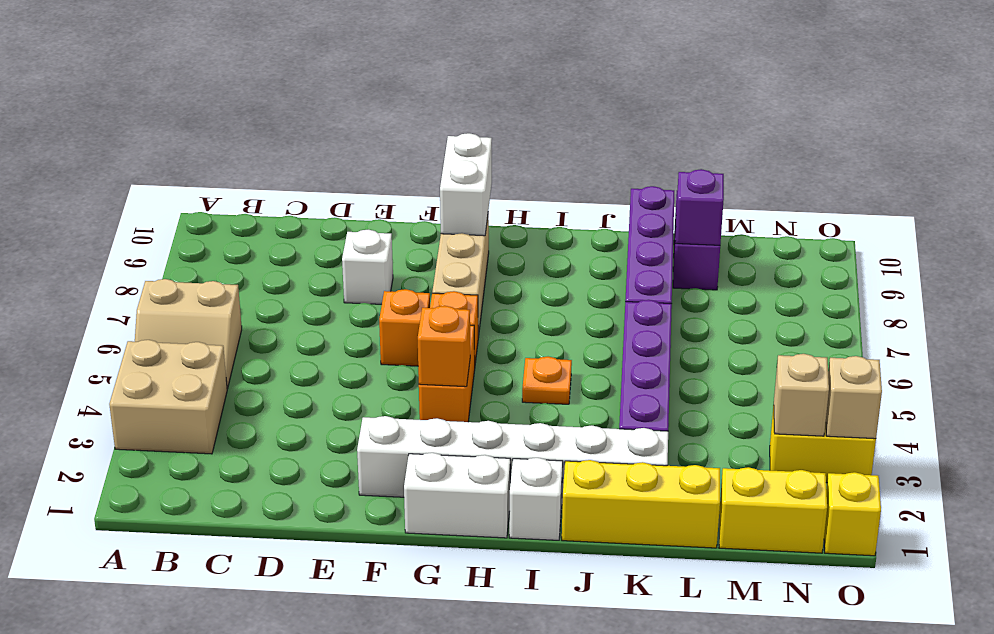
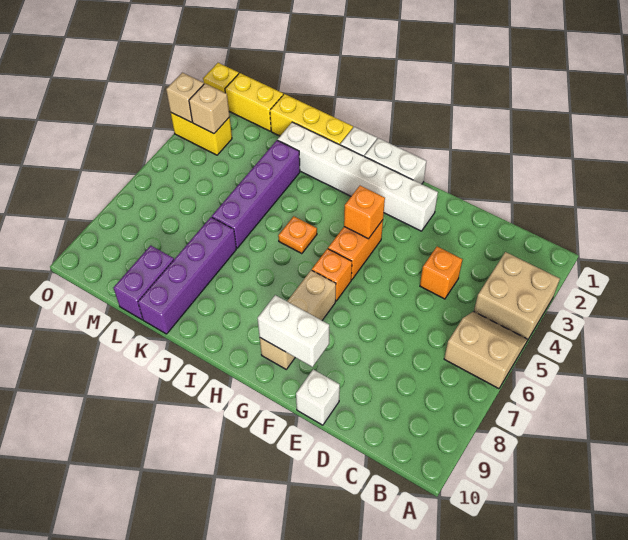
white brick E8 level 1 -> white brick E10 level 1
orange brick F6 level 1 -> orange brick D4 level 1
white brick G9:G10 level 2 -> white brick F9:G9 level 2
purple brick L9 level 2 -> none

